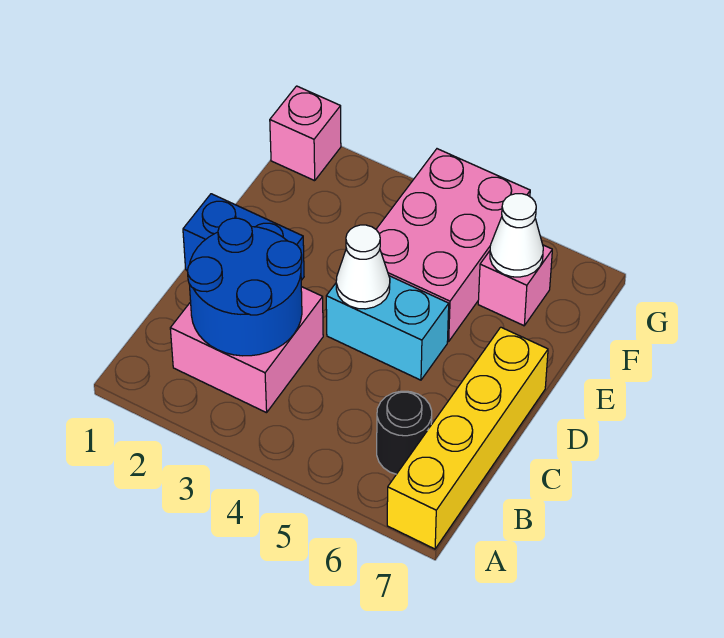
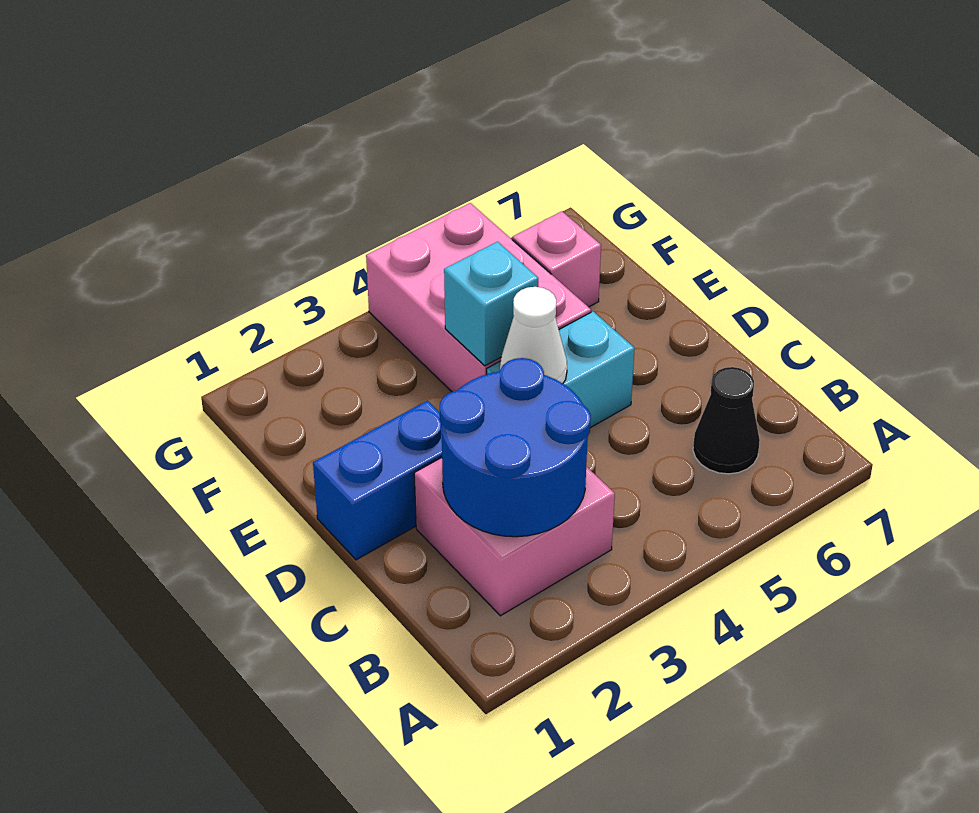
yellow brick A7:D7 level 1 -> none
black round brick B6 level 1 -> black cone B6 level 1
none -> cyan brick E4 level 2
white cone F6 level 2 -> none
pink brick G1 level 1 -> none

